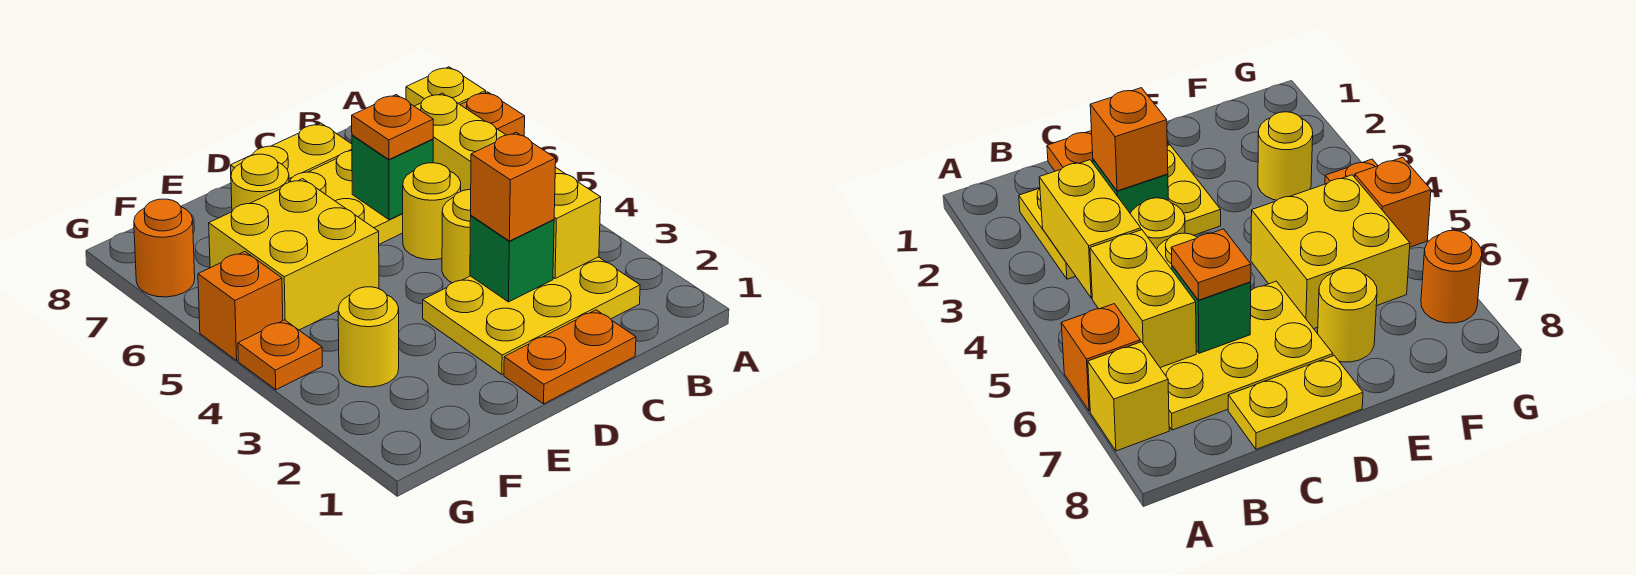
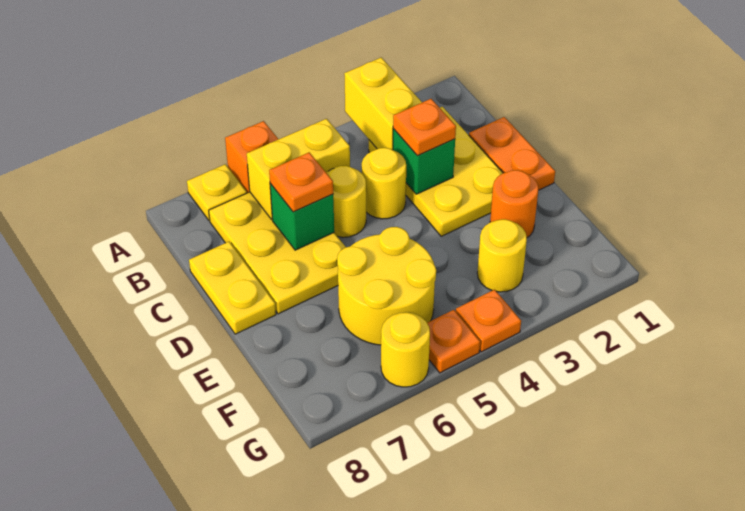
yellow brick A7 level 1 -> yellow plate A7 level 1
yellow brick B3:B4 level 2 -> yellow brick A3:B3 level 2
orange brick C3 level 3 -> orange plate C3 level 3
yellow brick E5:F6 level 1 -> yellow round brick E5:F6 level 1
yellow round brick E7 level 1 -> yellow round brick G6 level 1
orange brick G5 level 1 -> orange plate G5 level 1
orange round brick G7 level 1 -> orange round brick E2 level 1

